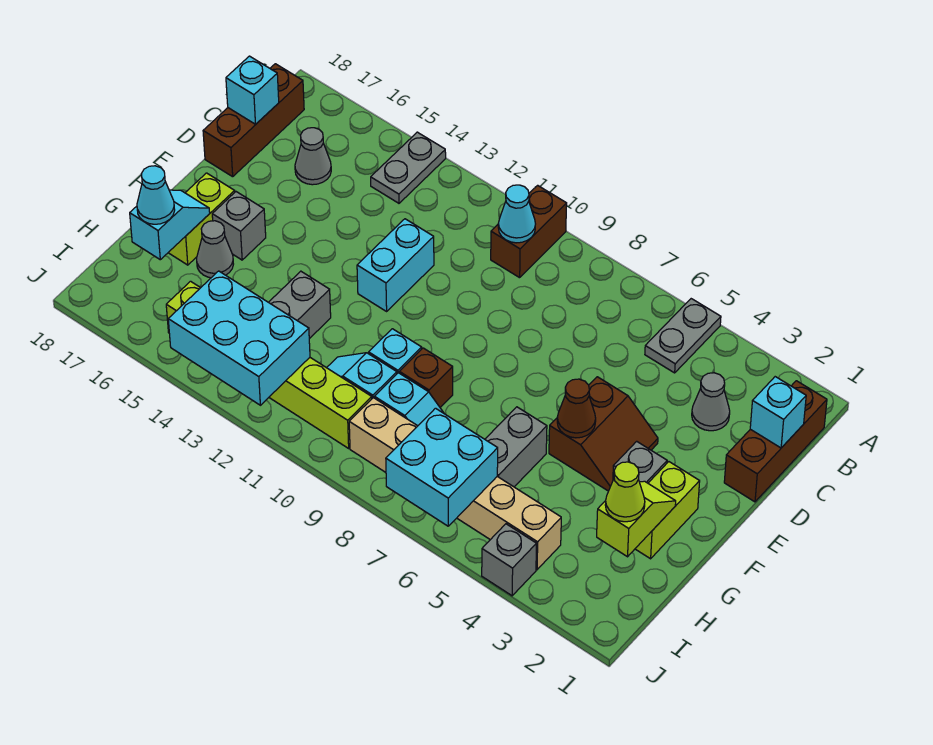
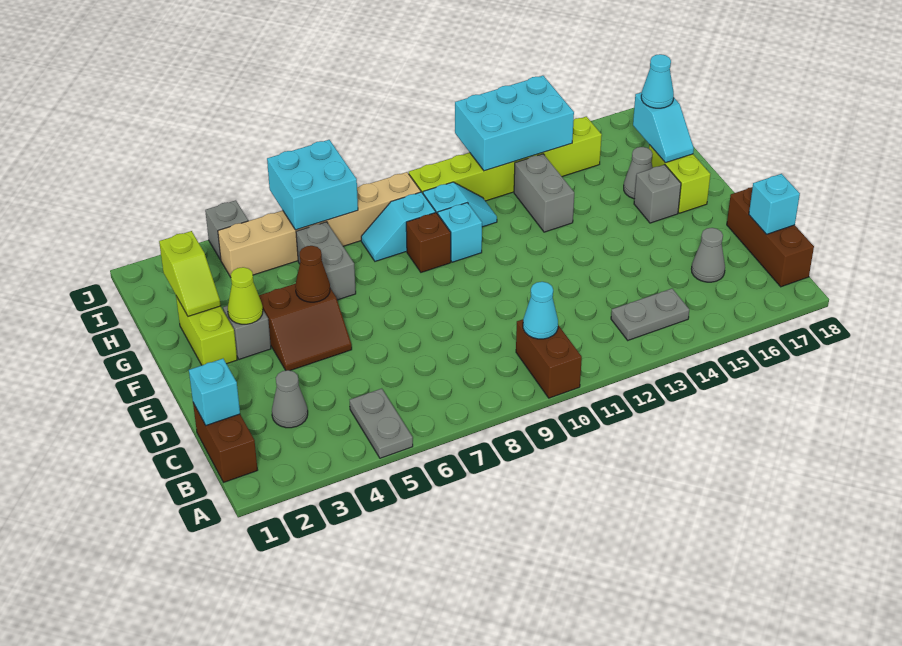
grey plate A14:B14 level 1 -> grey plate B13:B14 level 1
brown brick B1:D1 level 1 -> brown brick B1:C1 level 1
cyan brick D12:E12 level 1 -> none
brown slope E4:F5 level 1 top 5 -> brown slope E4:F5 level 1 top F
lime cone H2 level 3 -> lime cone F3 level 2

